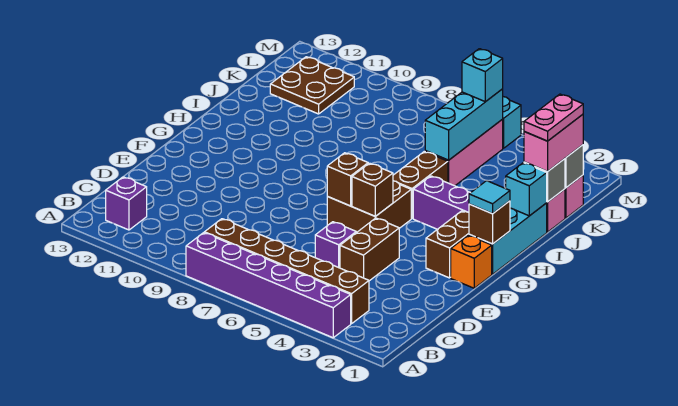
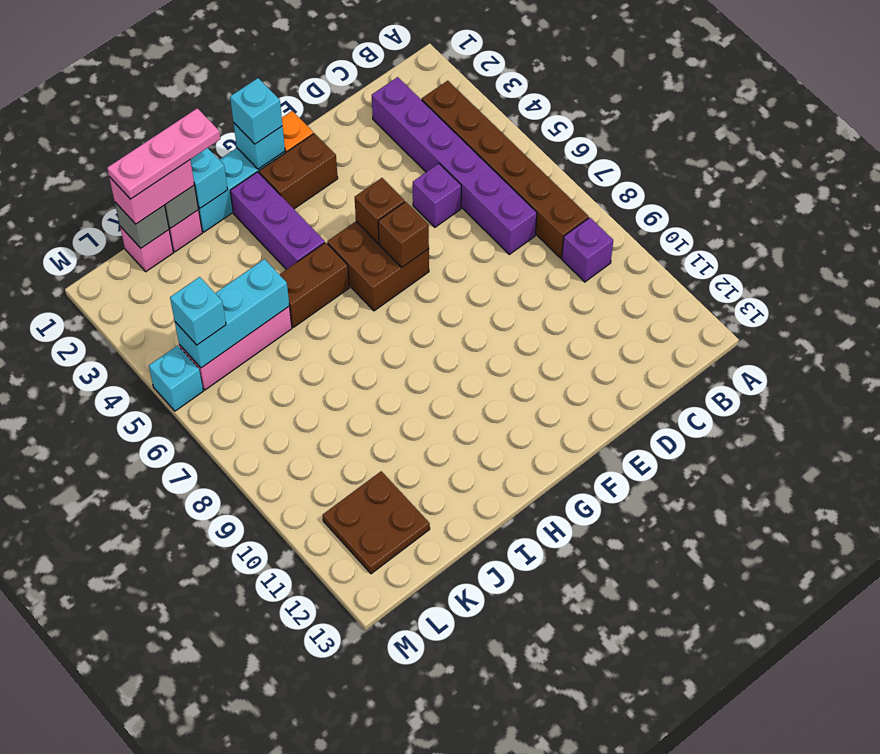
purple brick A3:A8 level 1 -> purple brick C2:C7 level 1
purple brick B12 level 1 -> purple brick B9 level 1
brown brick D4:E4 level 1 -> none
brown brick G1 level 2 -> cyan brick G1 level 2
cyan tile G1 level 3 -> cyan brick G1 level 3
pink plate J1:K1 level 4 -> pink plate I1:K1 level 4

